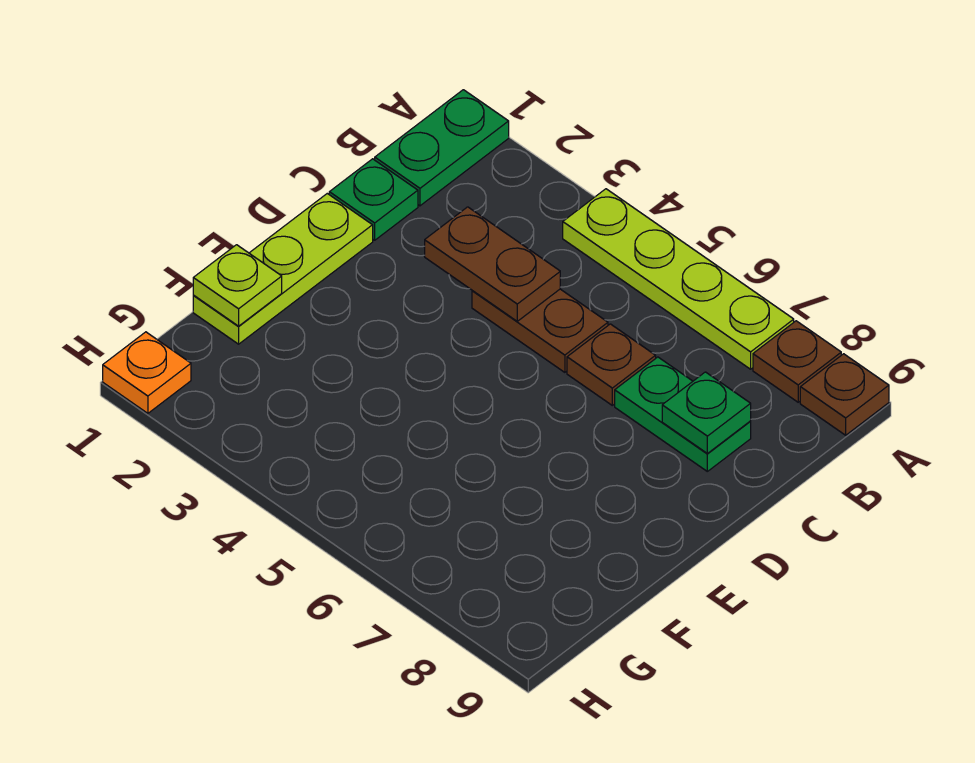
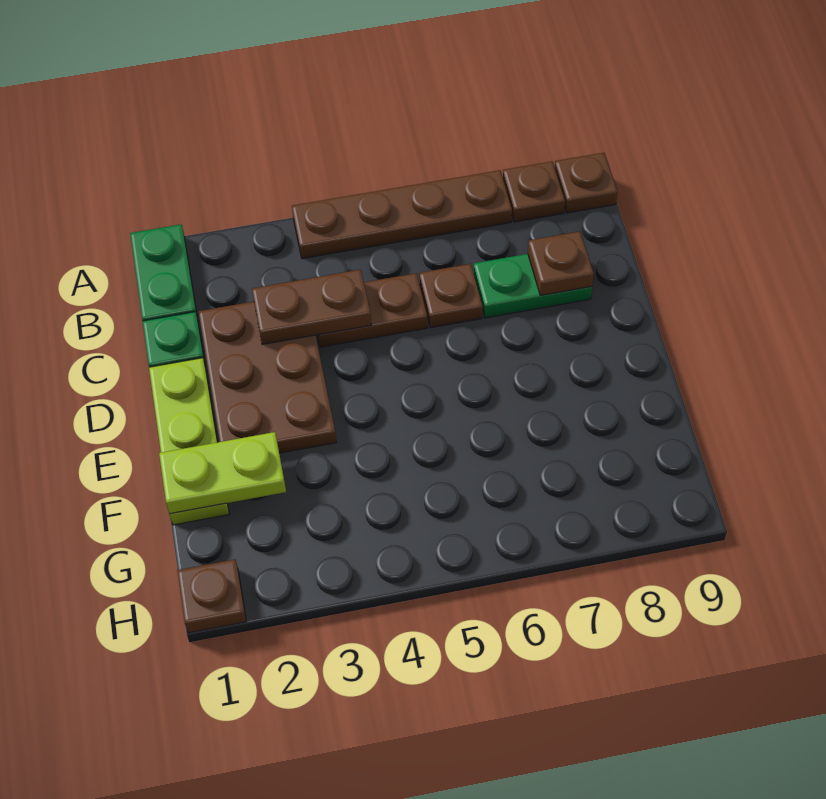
lime plate A4:A7 level 1 -> brown plate A4:A7 level 1
none -> brown plate C2:E3 level 1
green plate C8 level 2 -> brown plate C8 level 2
lime plate F1 level 2 -> lime plate F1:F2 level 2
orange plate H1 level 1 -> brown plate H1 level 1

